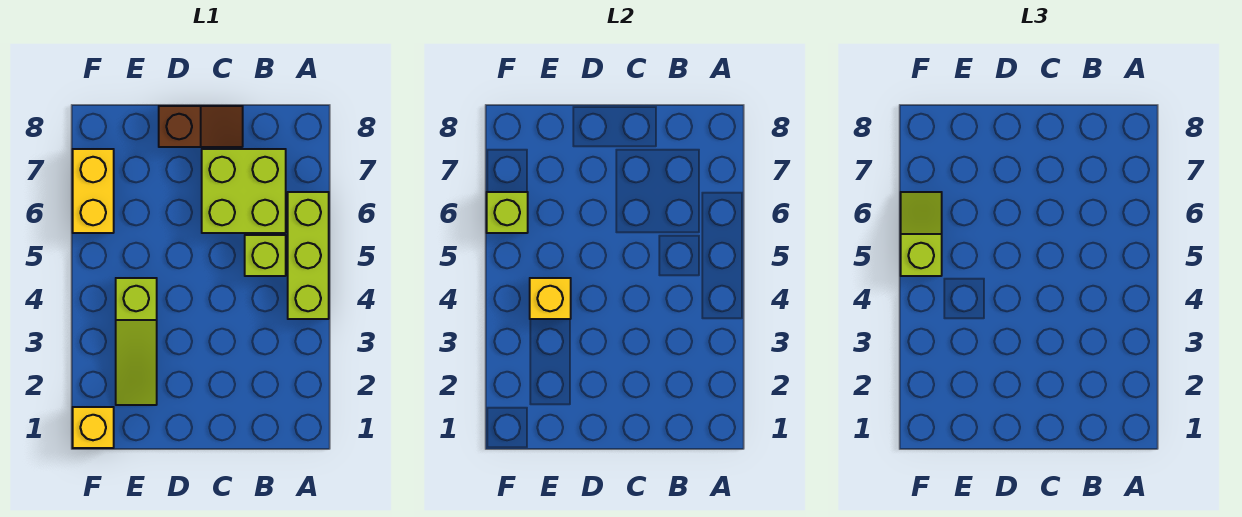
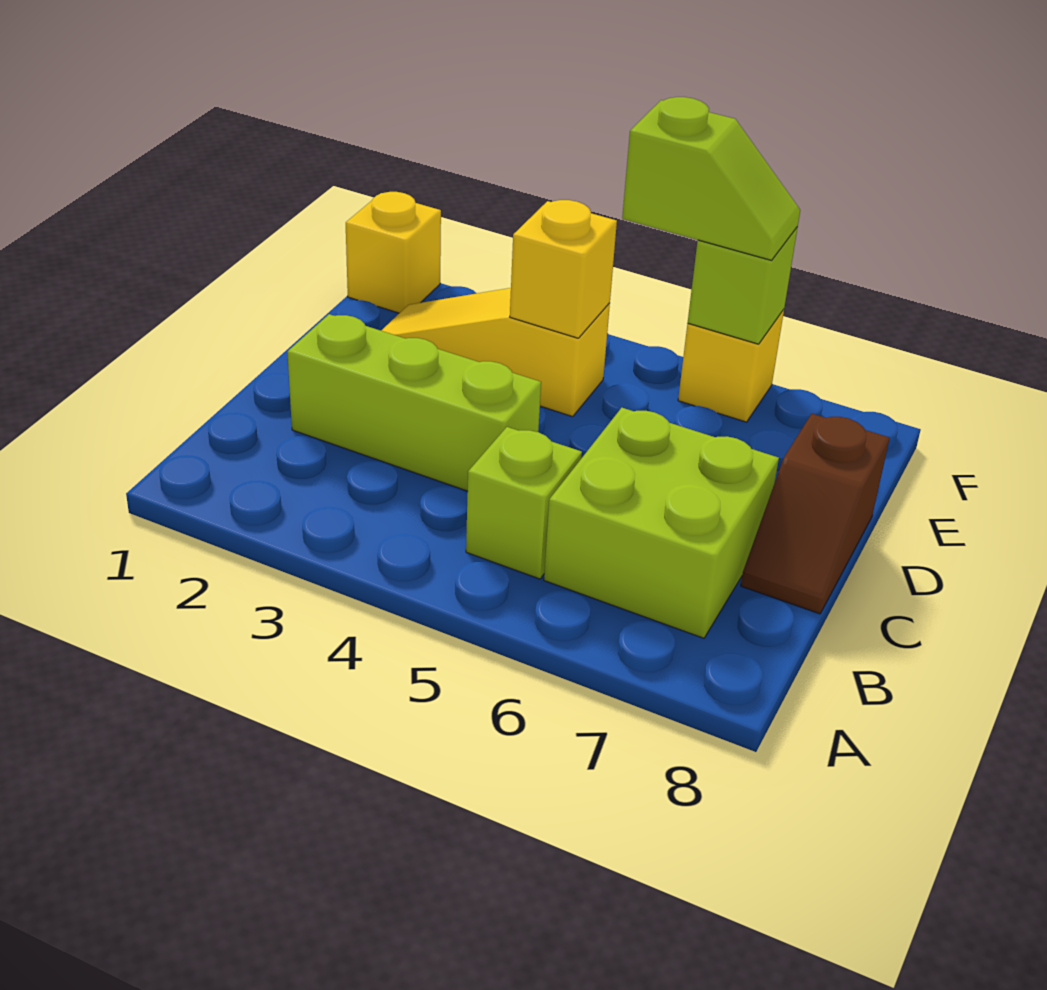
lime brick A4:A6 level 1 -> lime brick C2:C4 level 1
lime slope E2:E4 level 1 top 4 -> yellow slope E2:E4 level 1 top 4
yellow brick F6:F7 level 1 -> yellow brick F6 level 1

